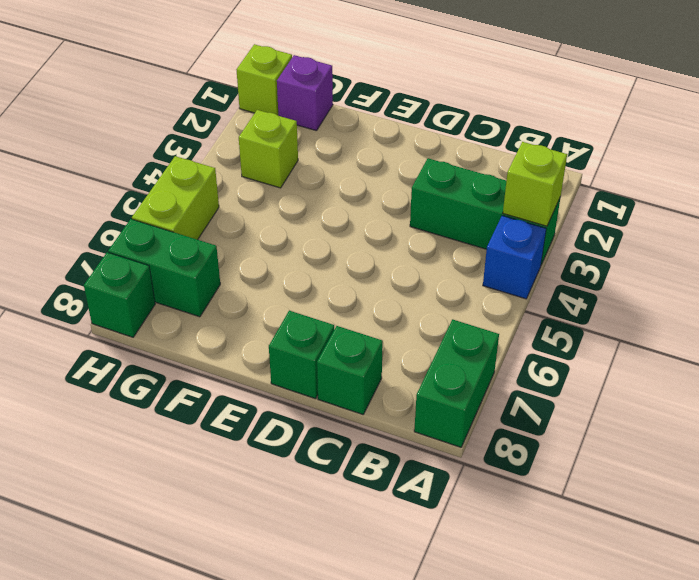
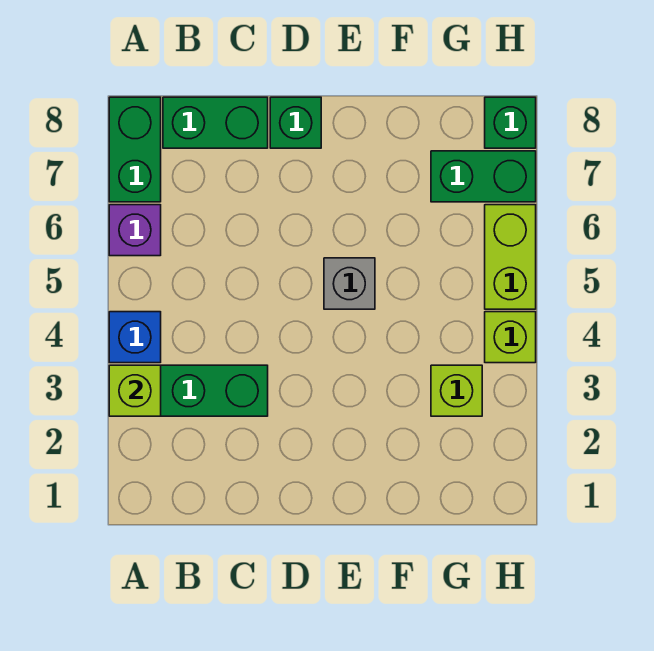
green brick C8 level 1 -> green brick B8:C8 level 1
none -> grey brick E5 level 1
purple brick G1 level 1 -> purple brick A6 level 1
lime brick H1 level 1 -> lime brick H4 level 1

